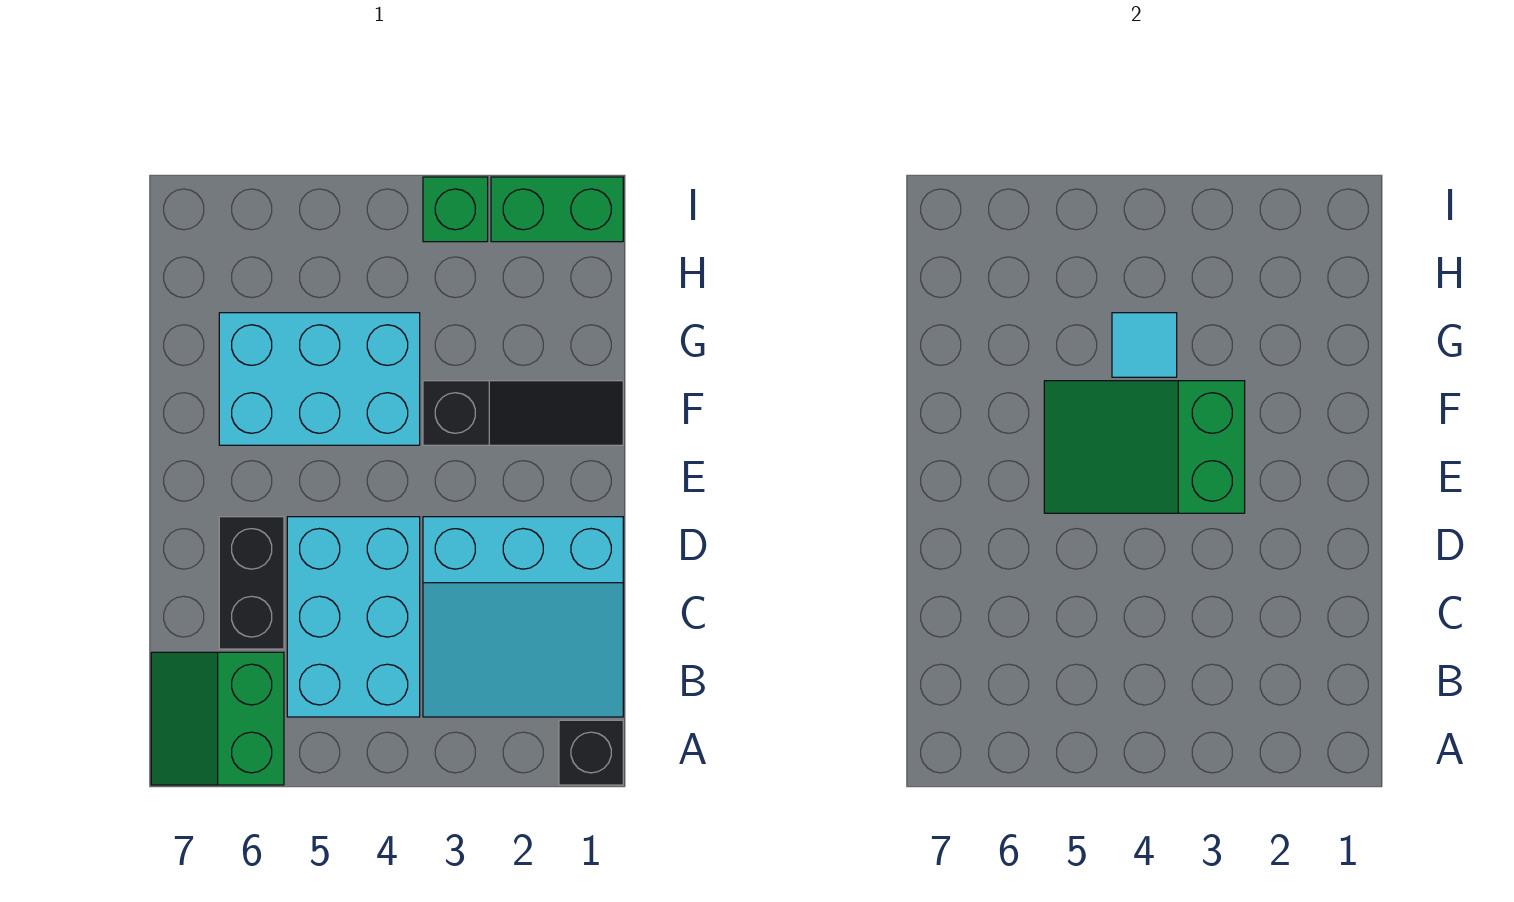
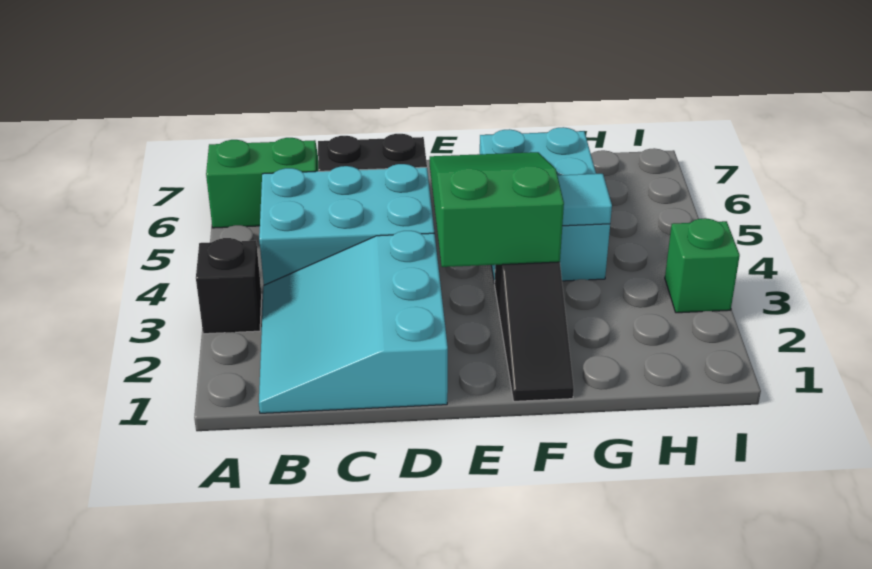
black brick A1 level 1 -> black brick A3 level 1
green brick I1:I2 level 1 -> none

